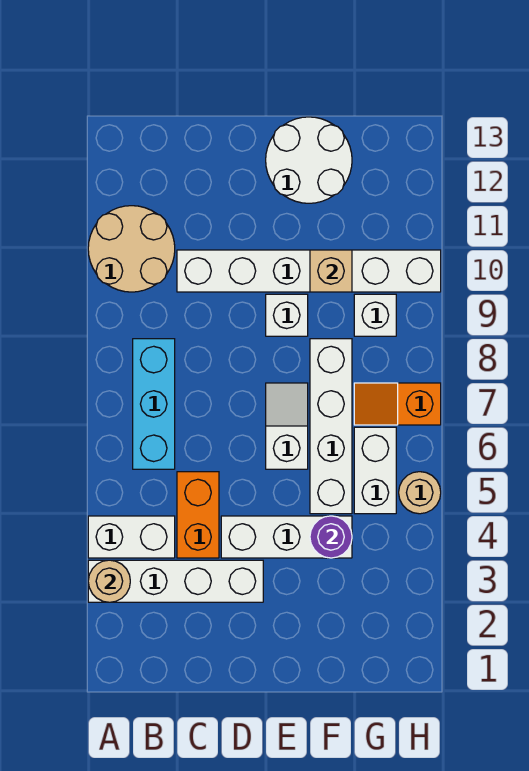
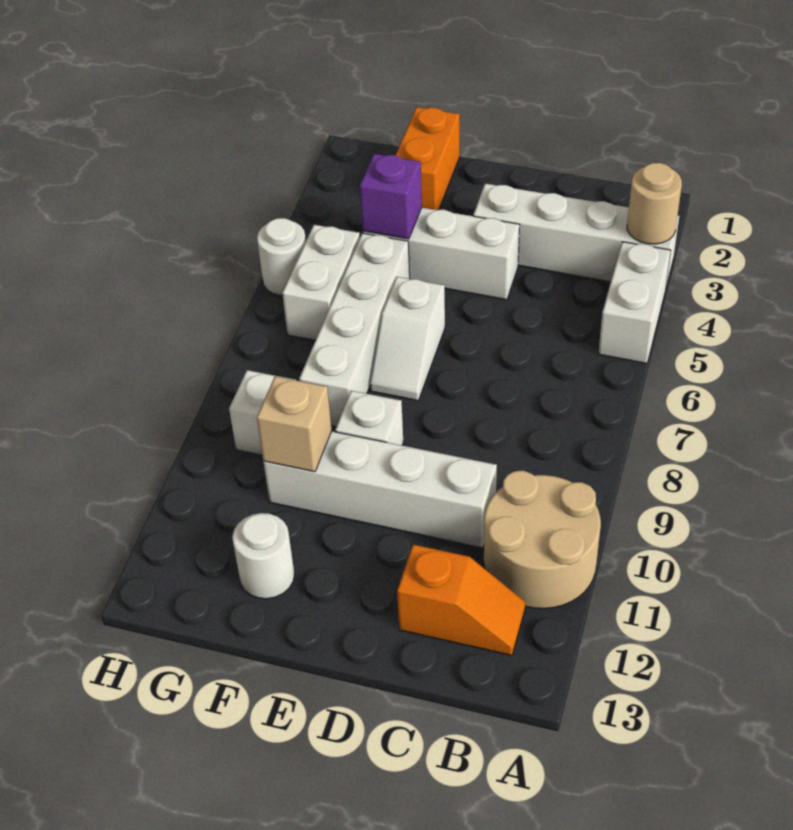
white brick A4:B4 level 1 -> white brick A4:A5 level 1
cyan brick B6:B8 level 1 -> none
orange brick C4:C5 level 1 -> orange brick F1:F2 level 1
white brick C10:H10 level 1 -> white brick C10:F10 level 1
white round brick E12:F13 level 1 -> white round brick F12 level 1
purple round brick F4 level 2 -> purple brick F4 level 2
orange slope G7:H7 level 1 top H -> orange slope B12:C12 level 1 top C
tan round brick H5 level 1 -> white round brick H5 level 1

